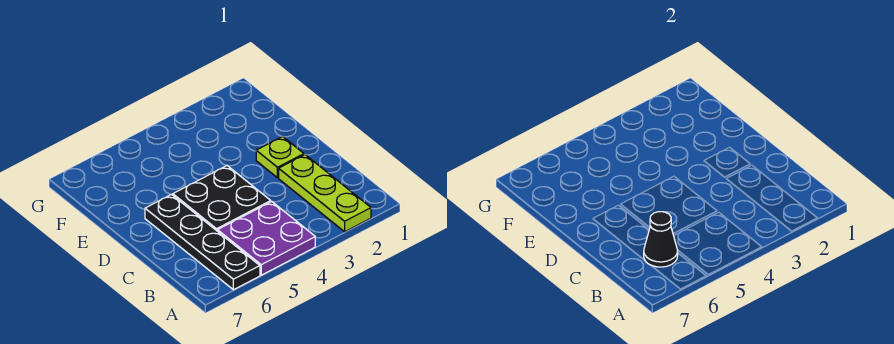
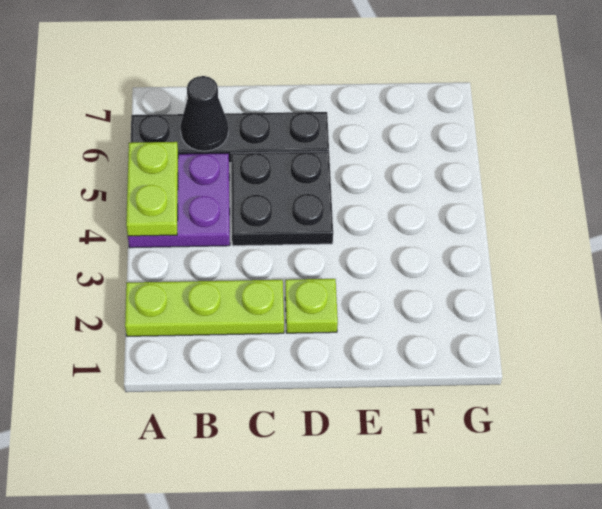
none -> lime plate A4:A5 level 2

